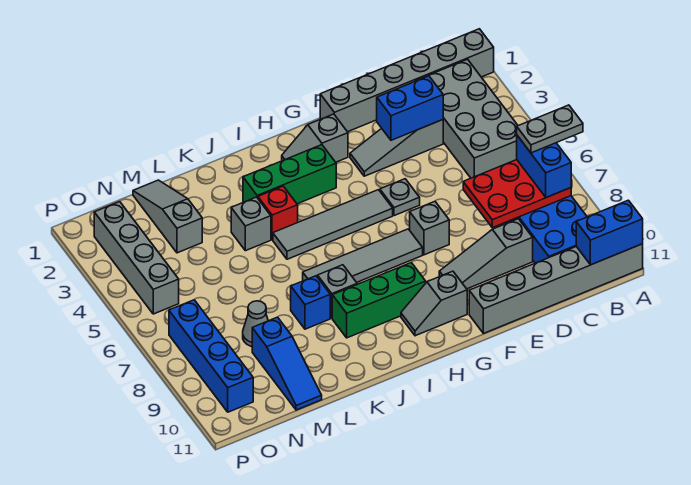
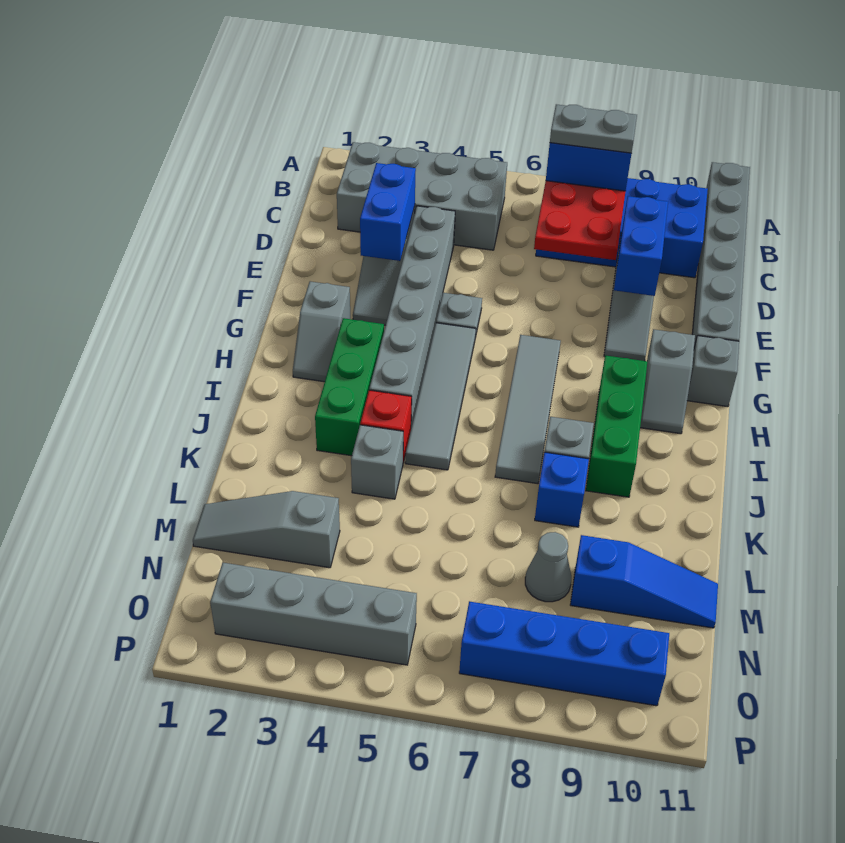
grey brick A1:F1 level 1 -> grey brick D4:I4 level 1
grey plate A7:B7 level 4 -> grey plate B7:B8 level 4
blue brick A11:B11 level 2 -> blue brick D9:E9 level 2
grey brick F7 level 1 -> grey brick G11 level 1

